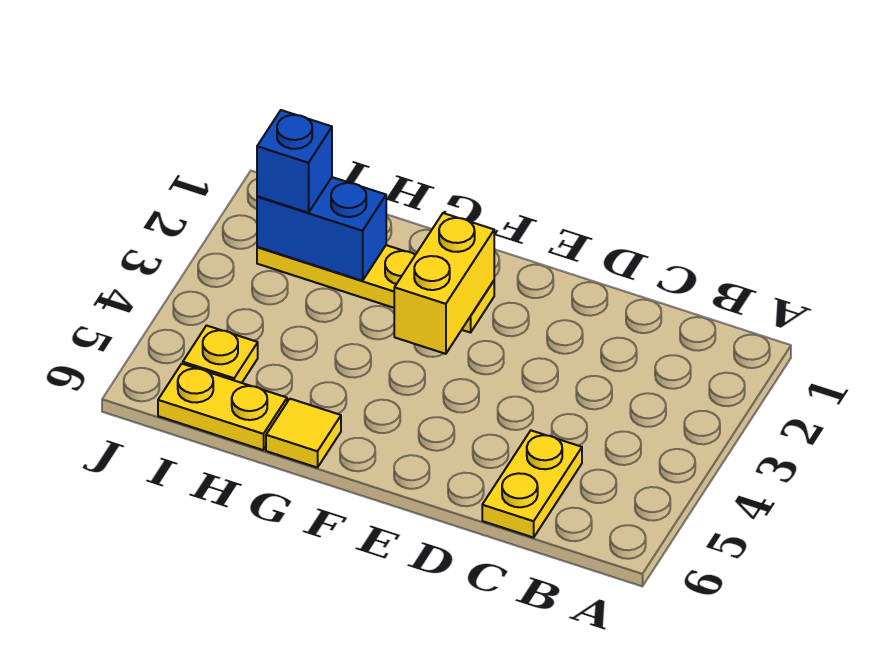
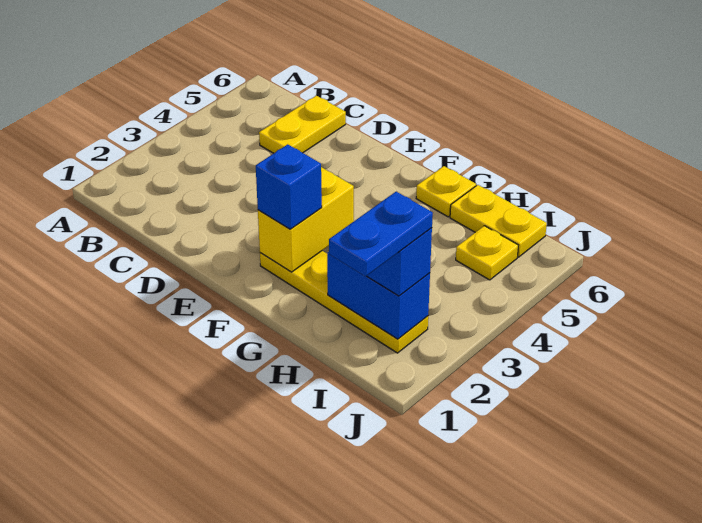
none -> blue brick F2 level 3
yellow tile G6 level 1 -> yellow plate G6 level 1
none -> blue plate I1:I2 level 4

